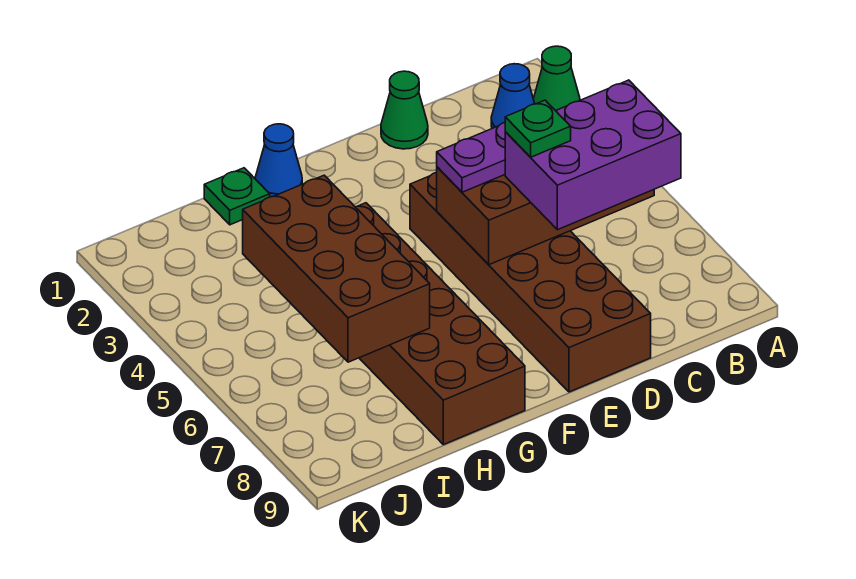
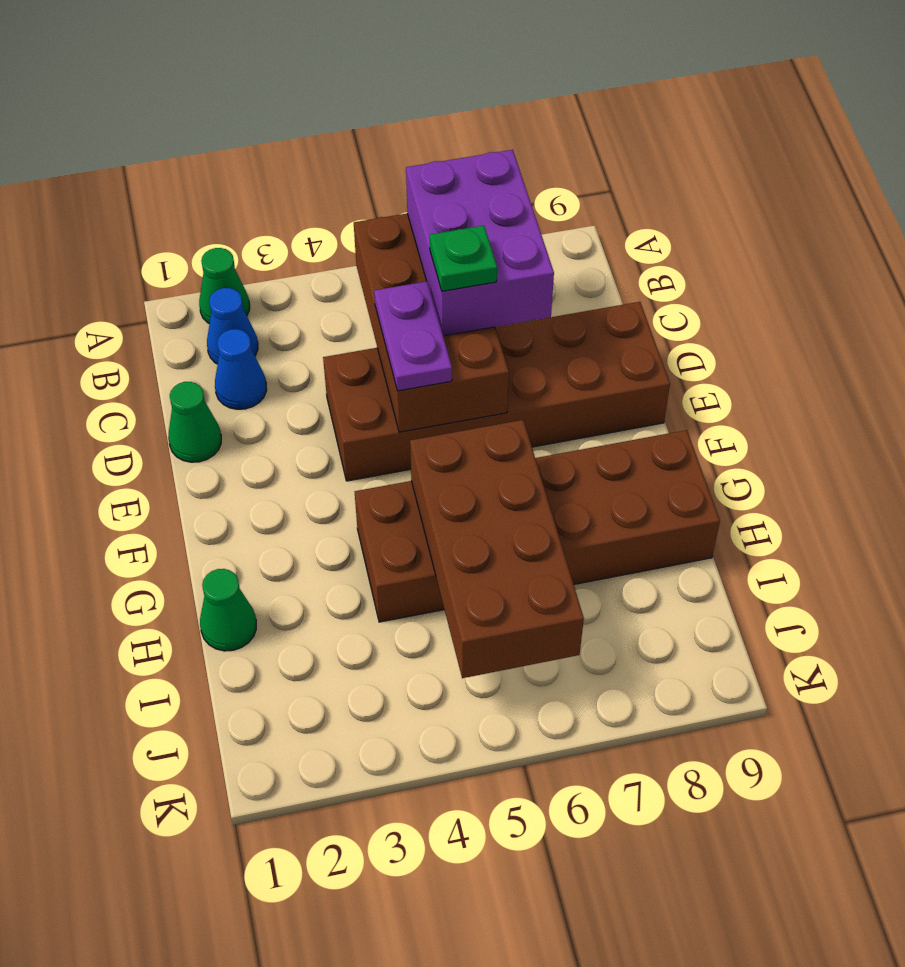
blue cone G1 level 1 -> blue cone C2 level 1
green plate H1 level 1 -> green cone H1 level 1
brown brick H4:I7 level 2 -> brown brick G5:J6 level 2

